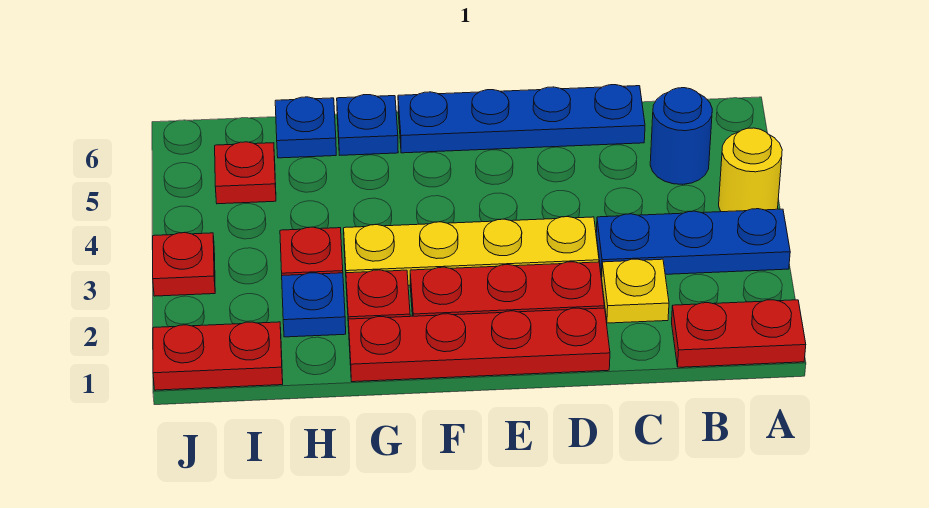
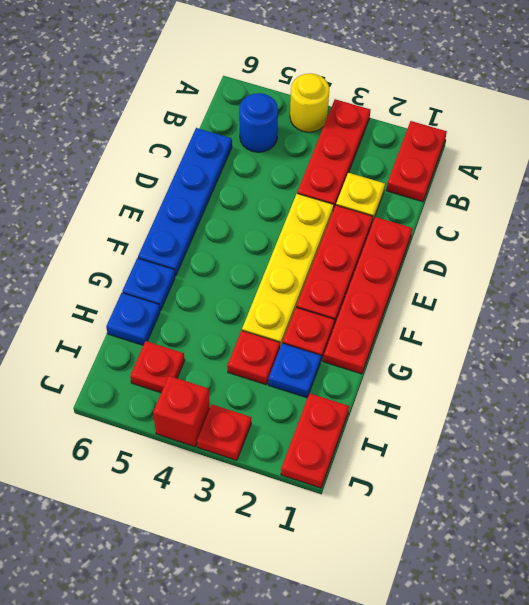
blue plate A3:C3 level 1 -> red plate A3:C3 level 1
none -> red brick J4 level 1

